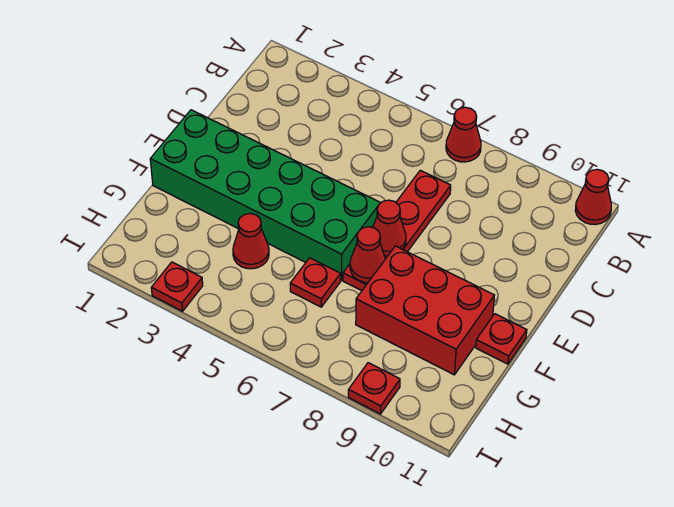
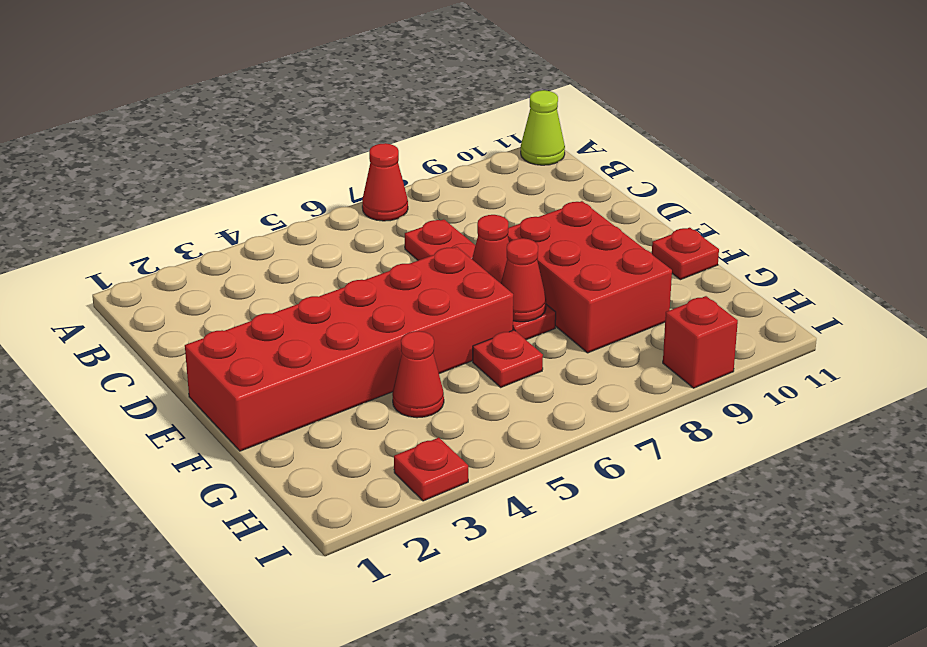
red cone A11 level 1 -> lime cone A11 level 1
green brick E1:F6 level 1 -> red brick E1:F6 level 1
red brick F8:G10 level 1 -> red brick E8:G9 level 1
red plate I9 level 1 -> red brick I9 level 1

